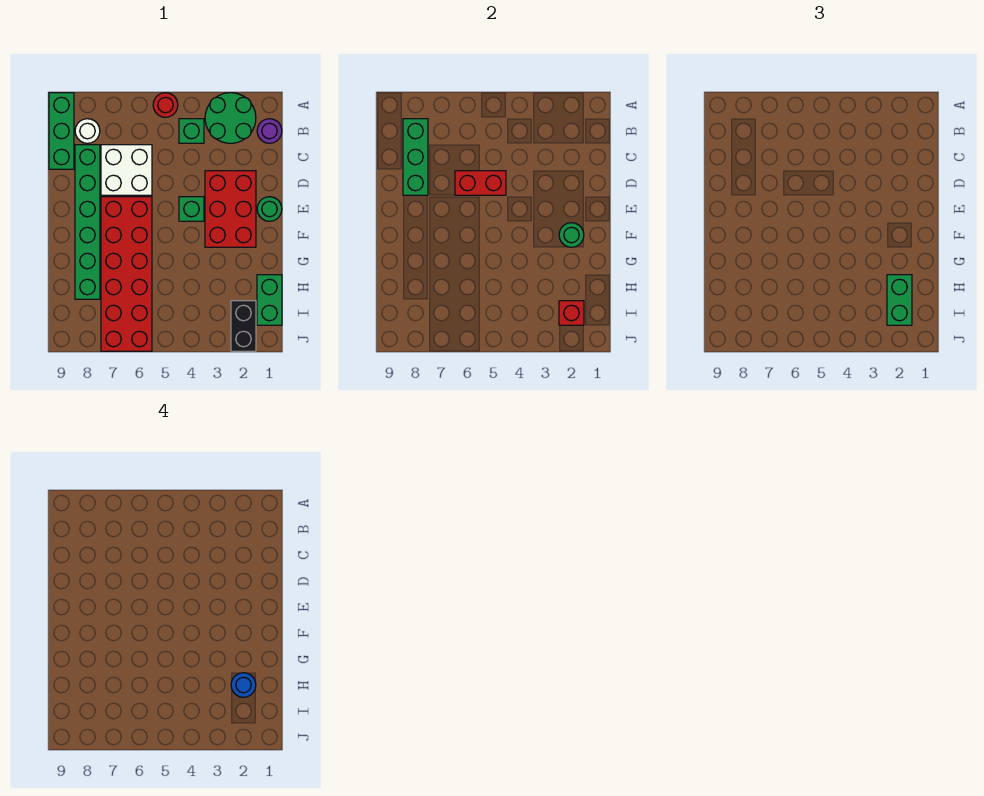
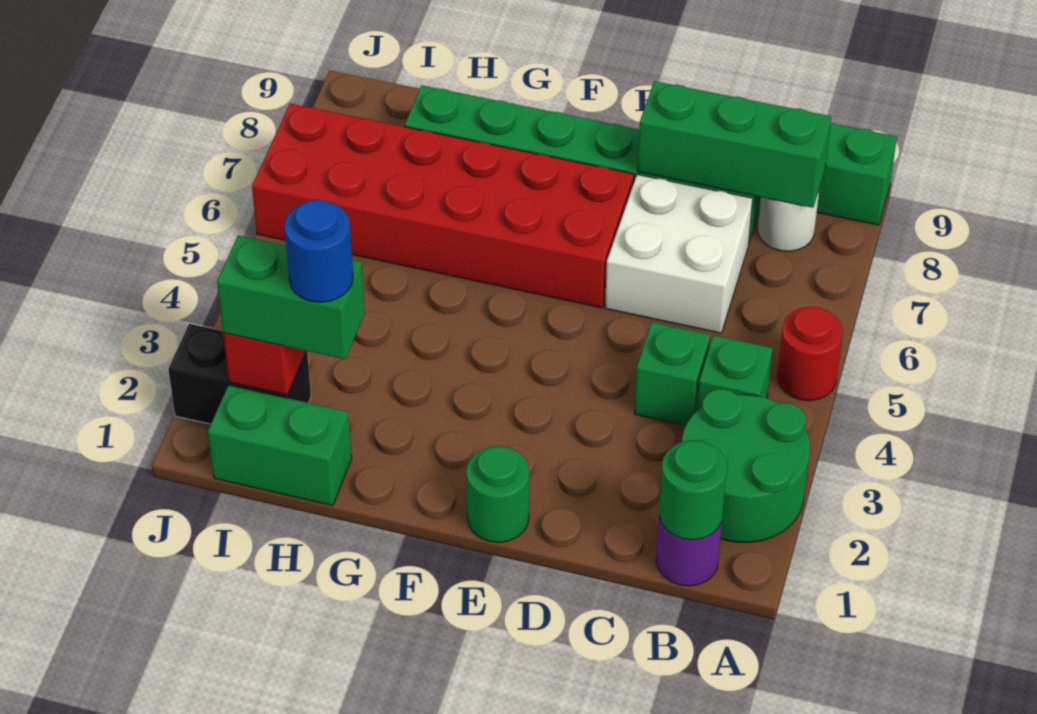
red brick D2:F3 level 1 -> none
red brick D5:D6 level 2 -> none
green brick E4 level 1 -> green brick C4 level 1
green round brick F2 level 2 -> green round brick B1 level 2

